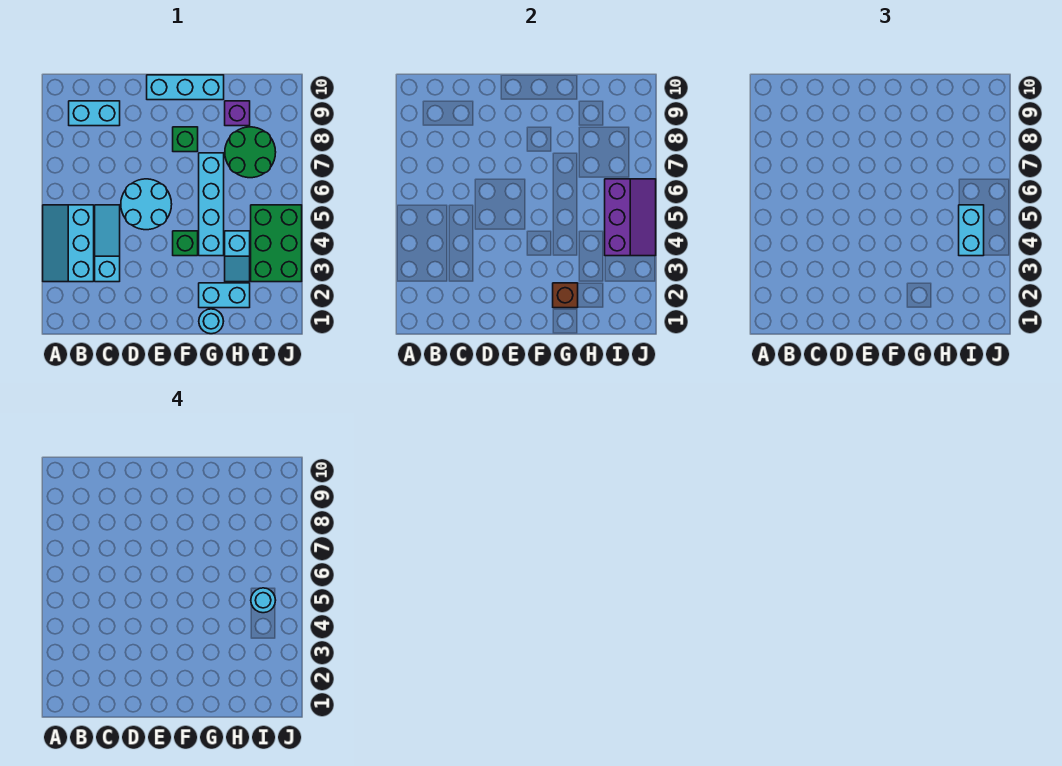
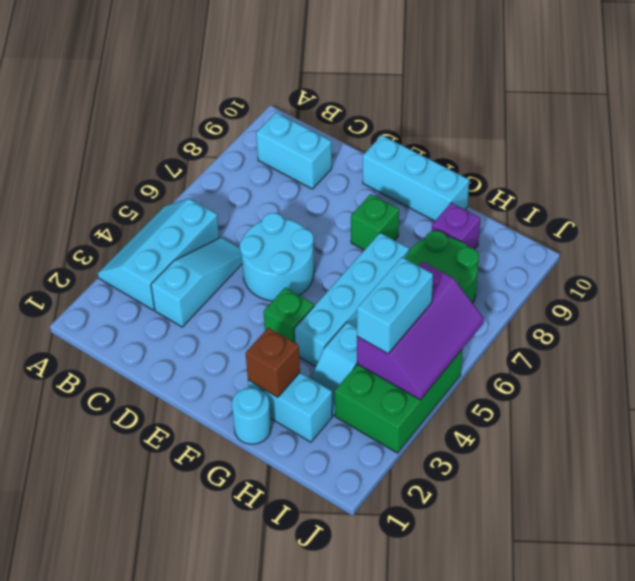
cyan round brick I5 level 4 -> none

